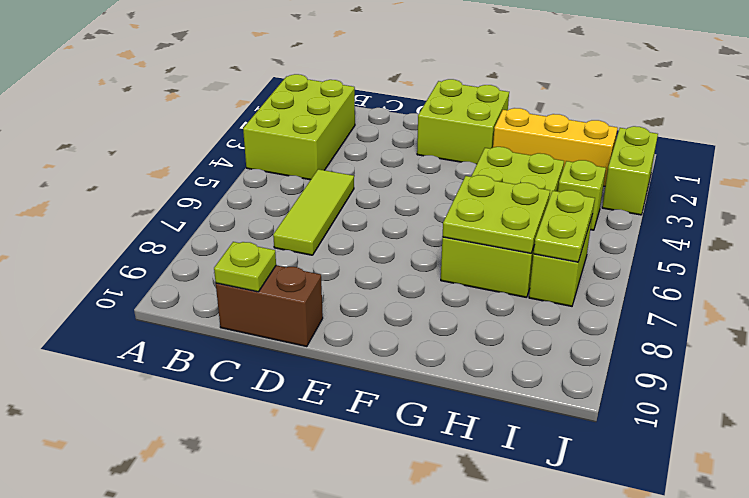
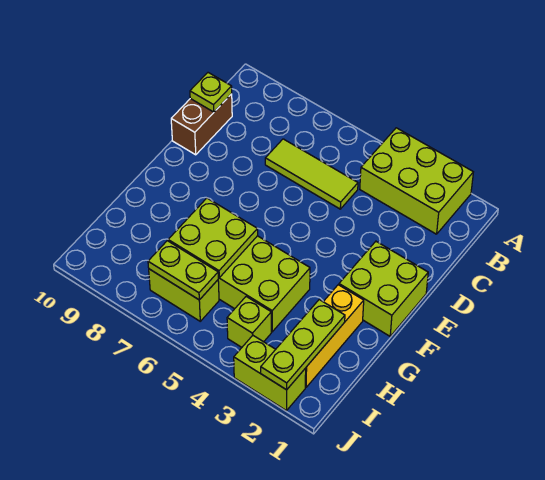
none -> lime plate H2:J2 level 2

